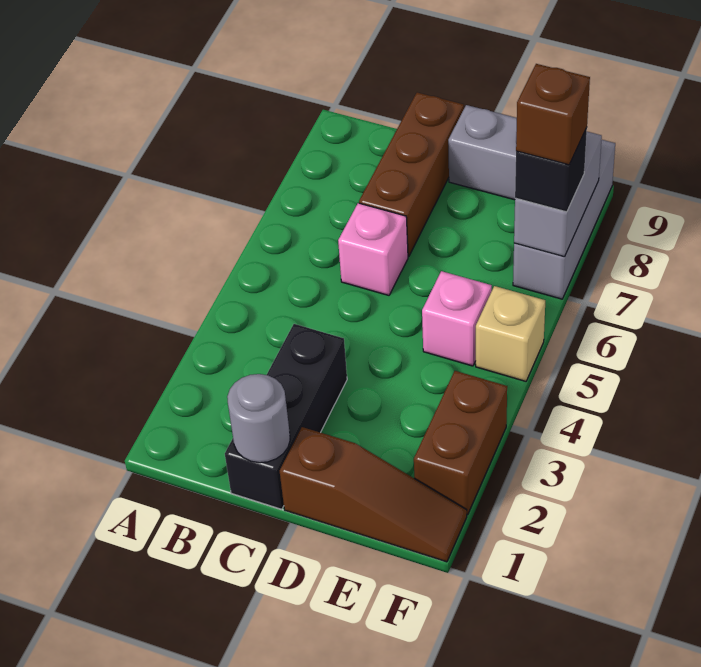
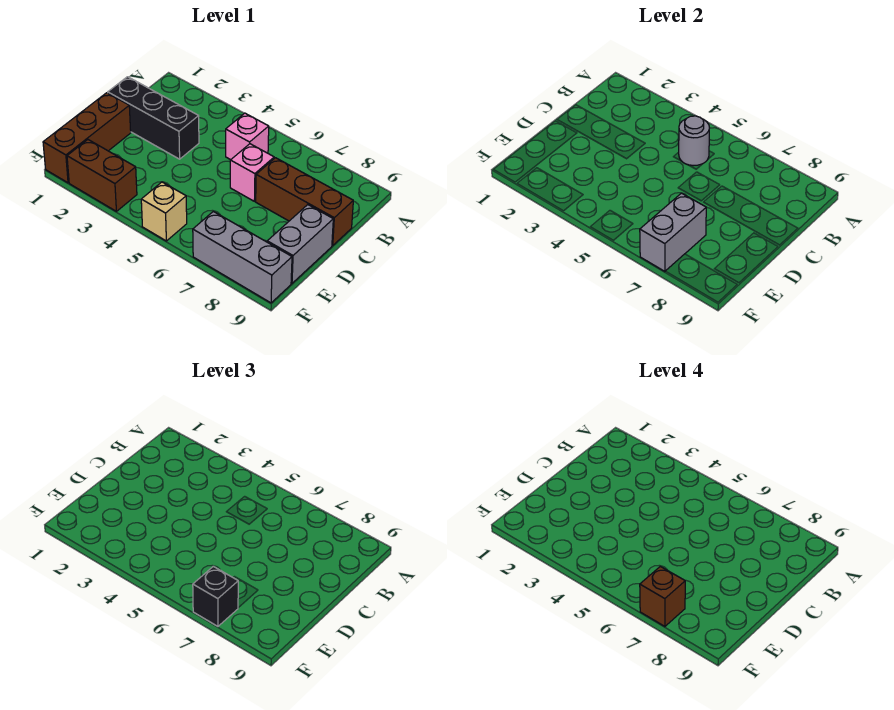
grey round brick C1 level 2 -> grey round brick B5 level 2
brown slope D1:F1 level 1 top D -> brown brick D1:F1 level 1
pink brick E5 level 1 -> pink brick B5 level 1
grey brick F7:F8 level 2 -> grey brick E7:F7 level 2

